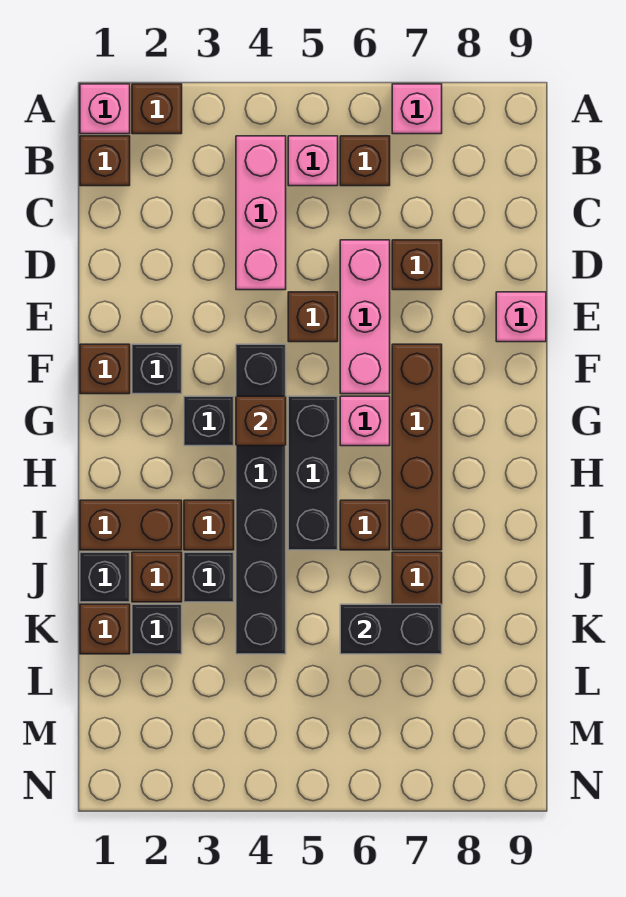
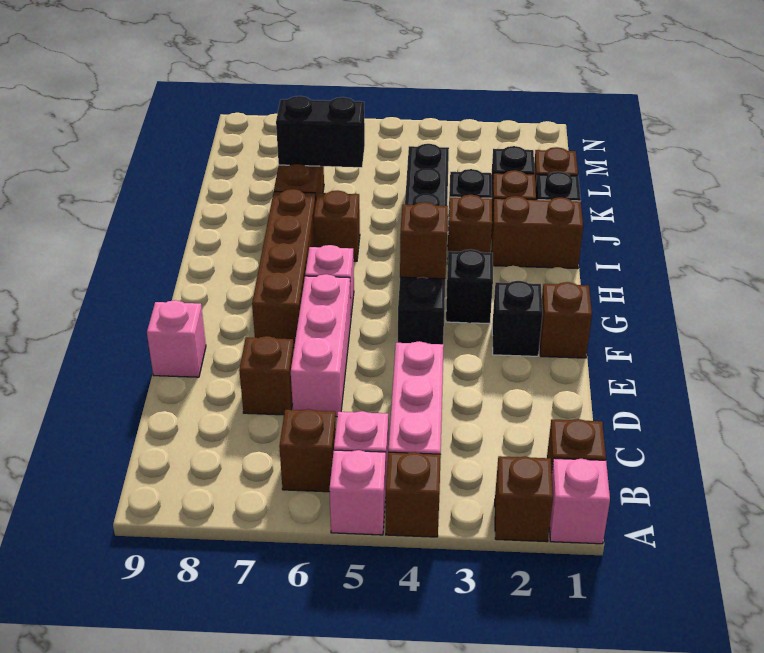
pink brick A7 level 1 -> pink brick A5 level 1
brown brick E5 level 1 -> brown brick A4 level 1
black brick G5:I5 level 1 -> none

